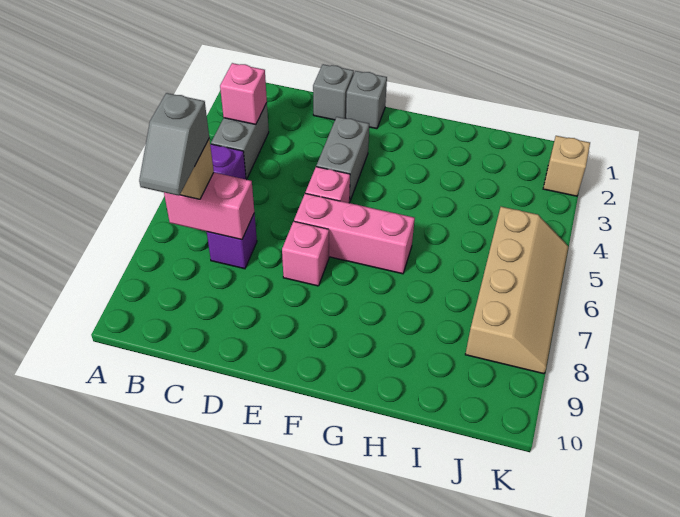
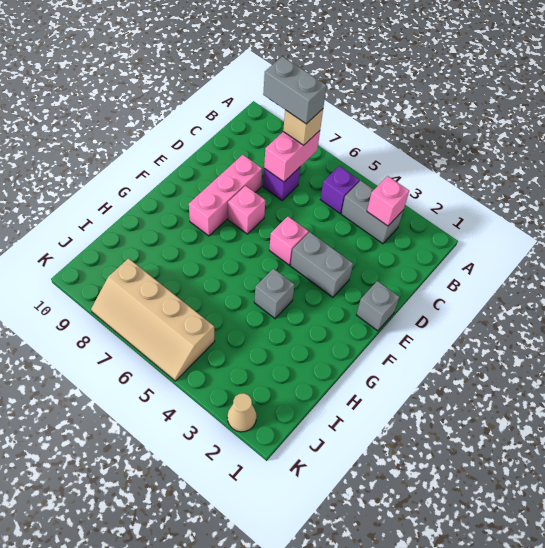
grey slope B7:B8 level 4 top 7 -> grey brick B7:B8 level 4
grey brick D1 level 1 -> grey brick G4 level 1
pink brick E6:G6 level 1 -> pink brick D8:F8 level 1
tan brick K2 level 1 -> tan cone K2 level 1

